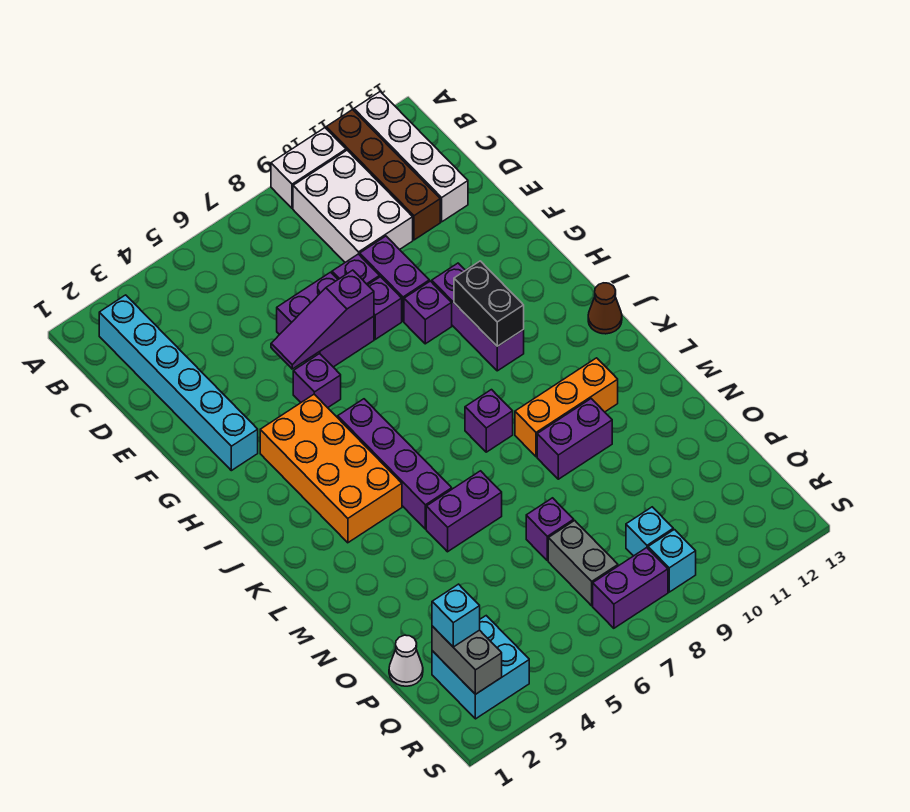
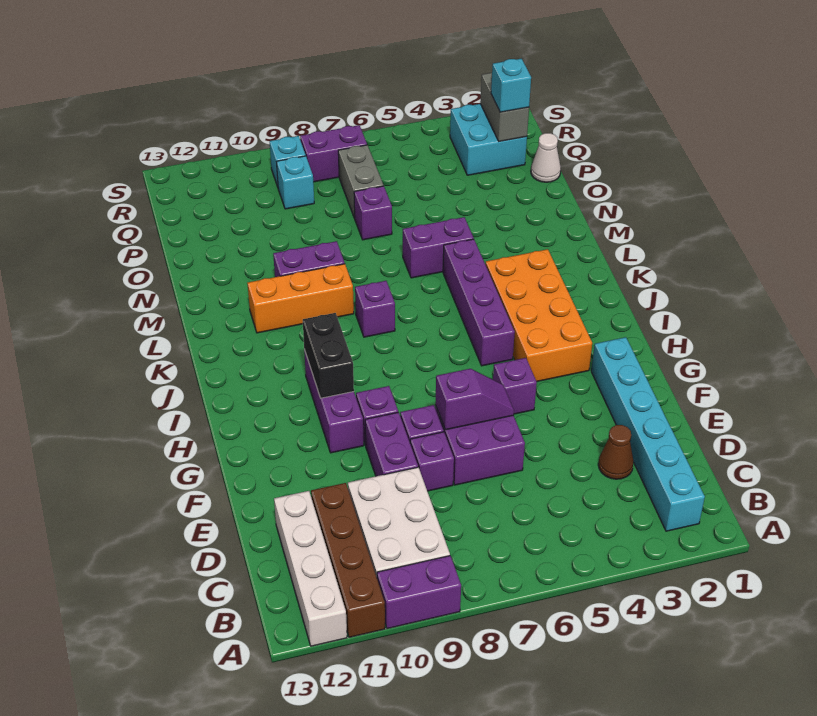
white brick A9:A10 level 1 -> purple brick A9:A10 level 1
purple slope F5:F7 level 2 top 7 -> purple slope F6:F7 level 2 top 7
brown cone J13 level 1 -> brown cone D3 level 1

